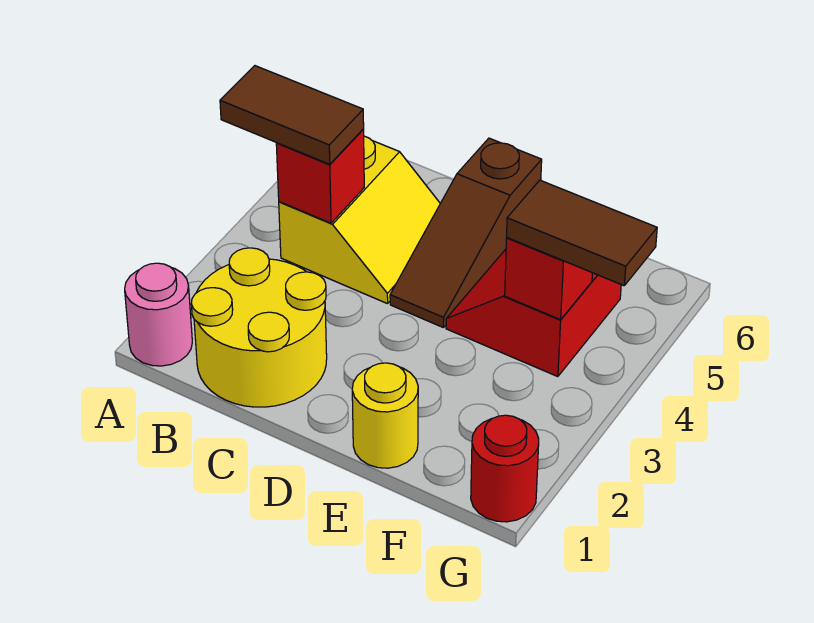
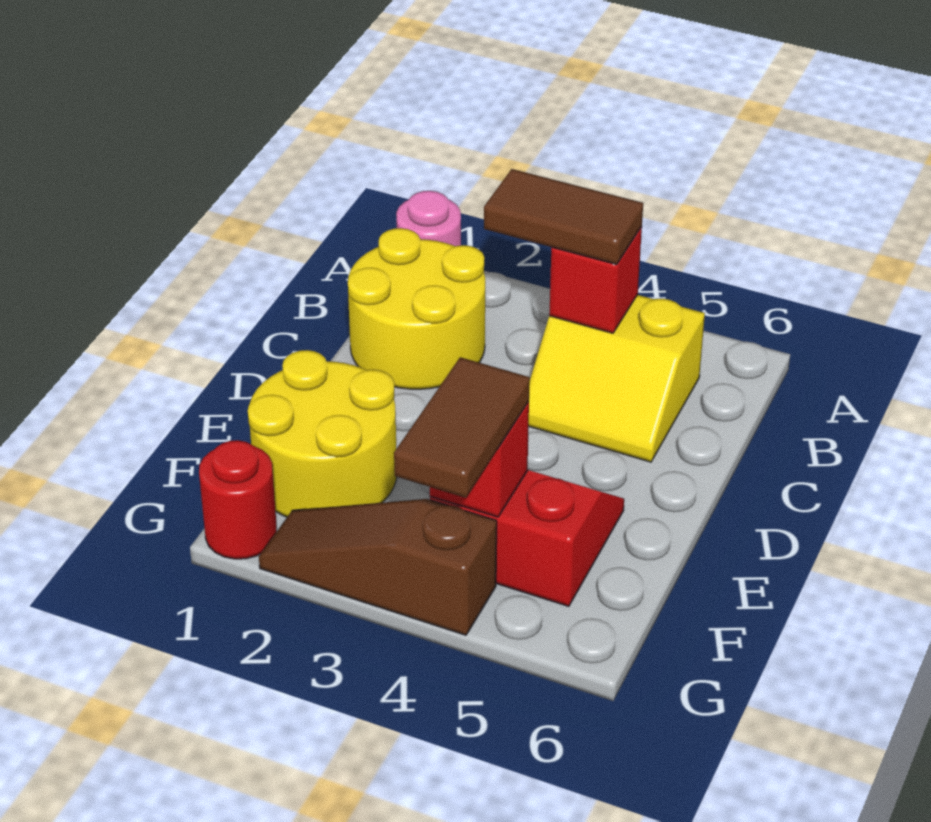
brown tile A4:B4 level 3 -> brown tile B3:B4 level 3
brown slope D4:D6 level 1 top 6 -> brown slope G2:G4 level 1 top 4
yellow round brick E1 level 1 -> yellow round brick E1:F2 level 1

